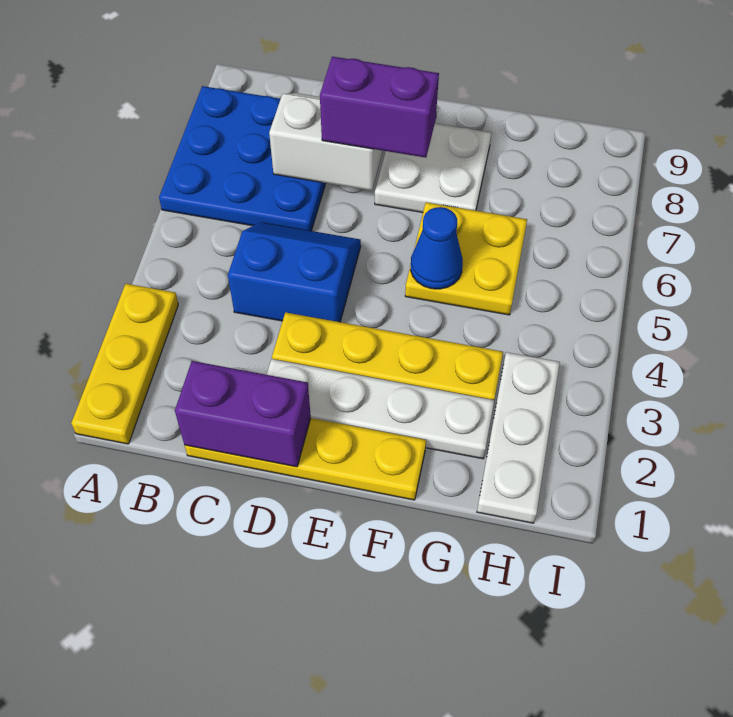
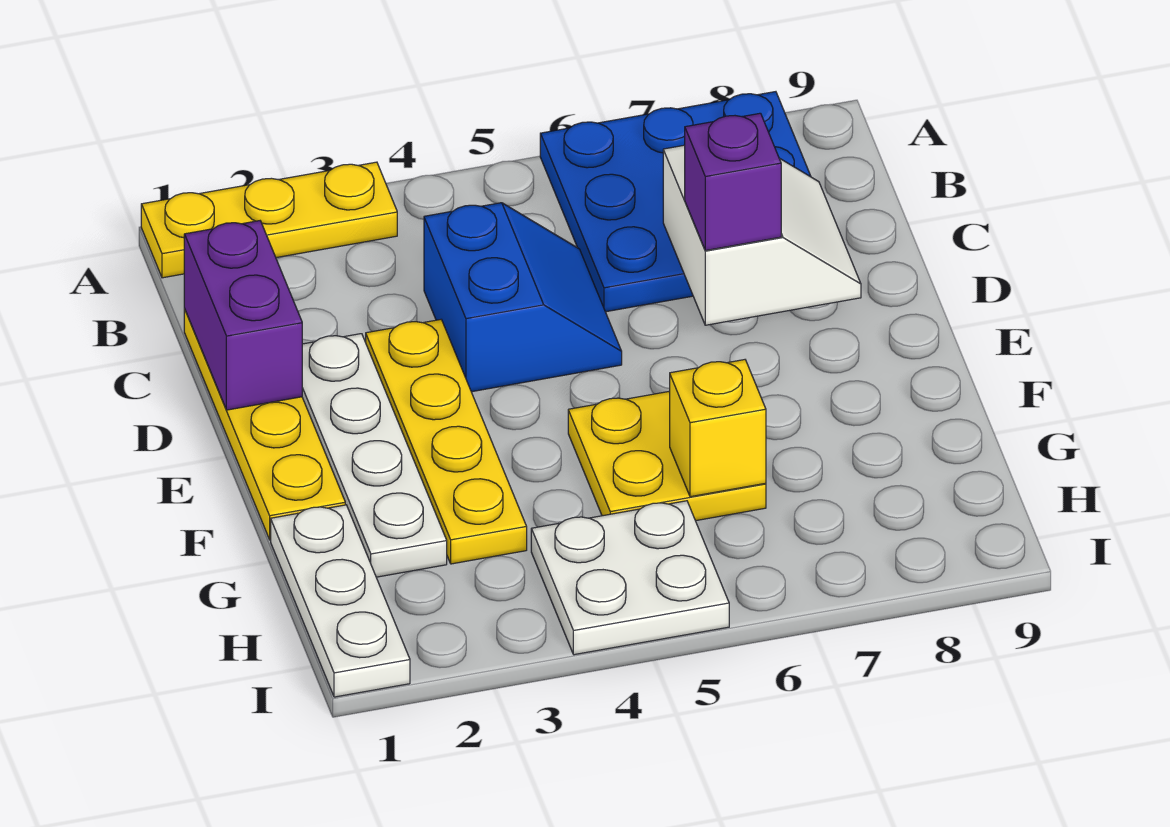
purple brick D7:E7 level 3 -> purple brick D7 level 3
white plate E7:F8 level 1 -> white plate H4:I5 level 1
blue cone F5 level 2 -> none
none -> yellow brick G6 level 2
white plate H1:H3 level 1 -> white plate G1:I1 level 1

